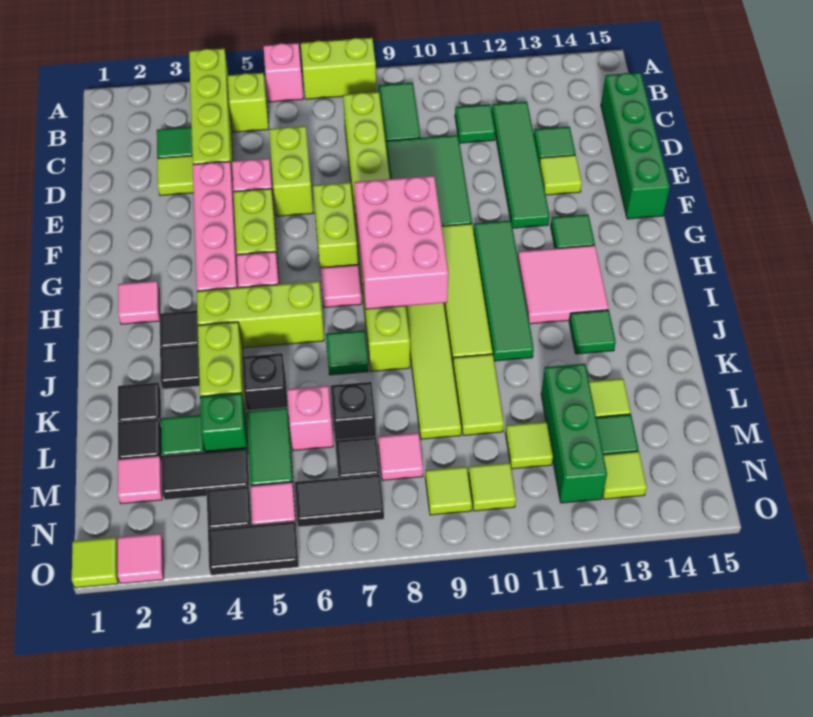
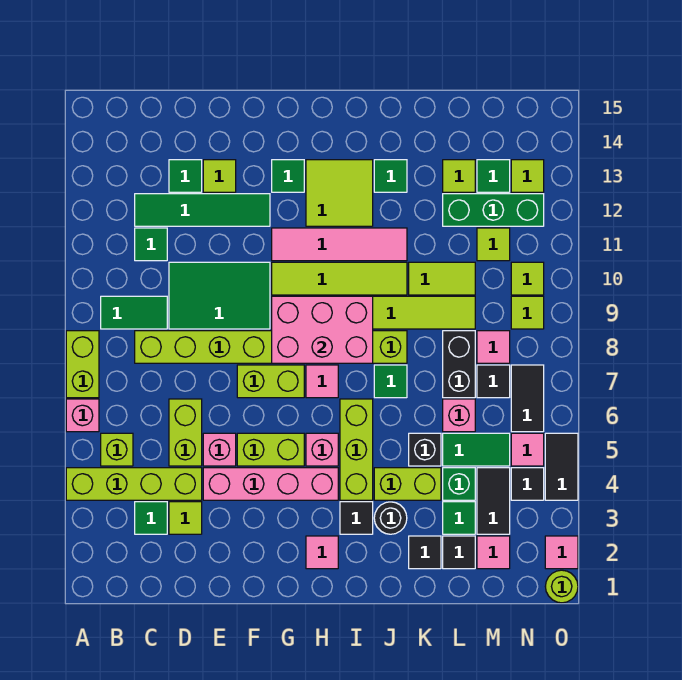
green brick C15:F15 level 1 -> none
lime brick D6:E6 level 1 -> lime brick D5:D6 level 1
green tile G11:J11 level 1 -> pink tile G11:J11 level 1
pink tile H12:I13 level 1 -> lime tile H12:I13 level 1
black tile J3 level 1 -> black round brick J3 level 1
black brick L7 level 1 -> black brick L7:L8 level 1
lime tile O1 level 1 -> lime round brick O1 level 1

